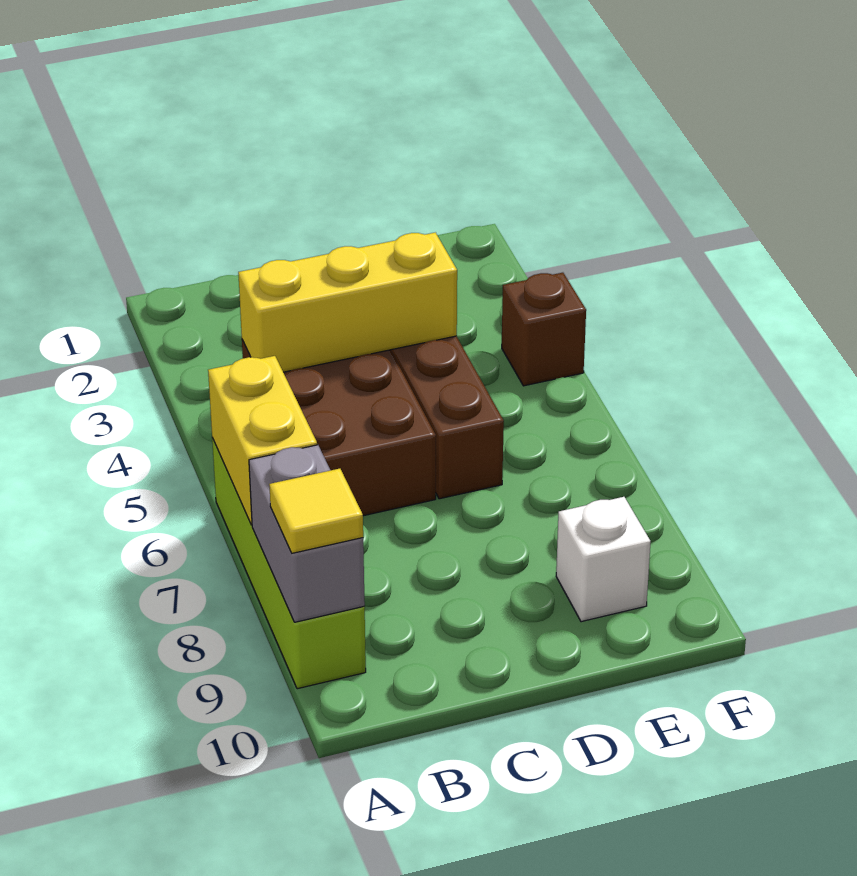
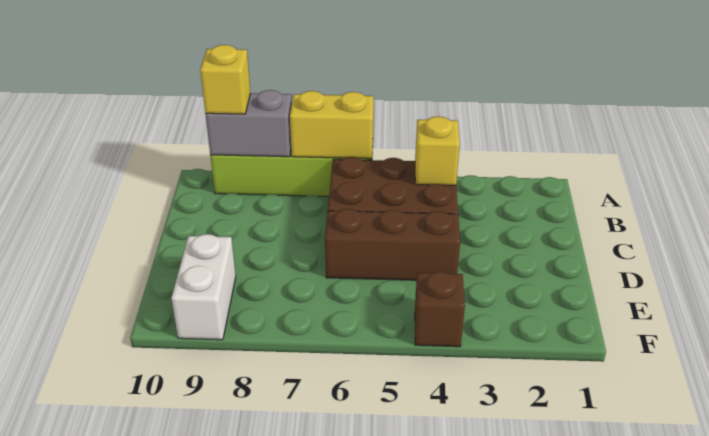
yellow tile A9 level 3 -> yellow brick A9 level 3
yellow brick B4:D4 level 2 -> yellow brick B4 level 2
white brick E9 level 1 -> white brick E9:F9 level 1

